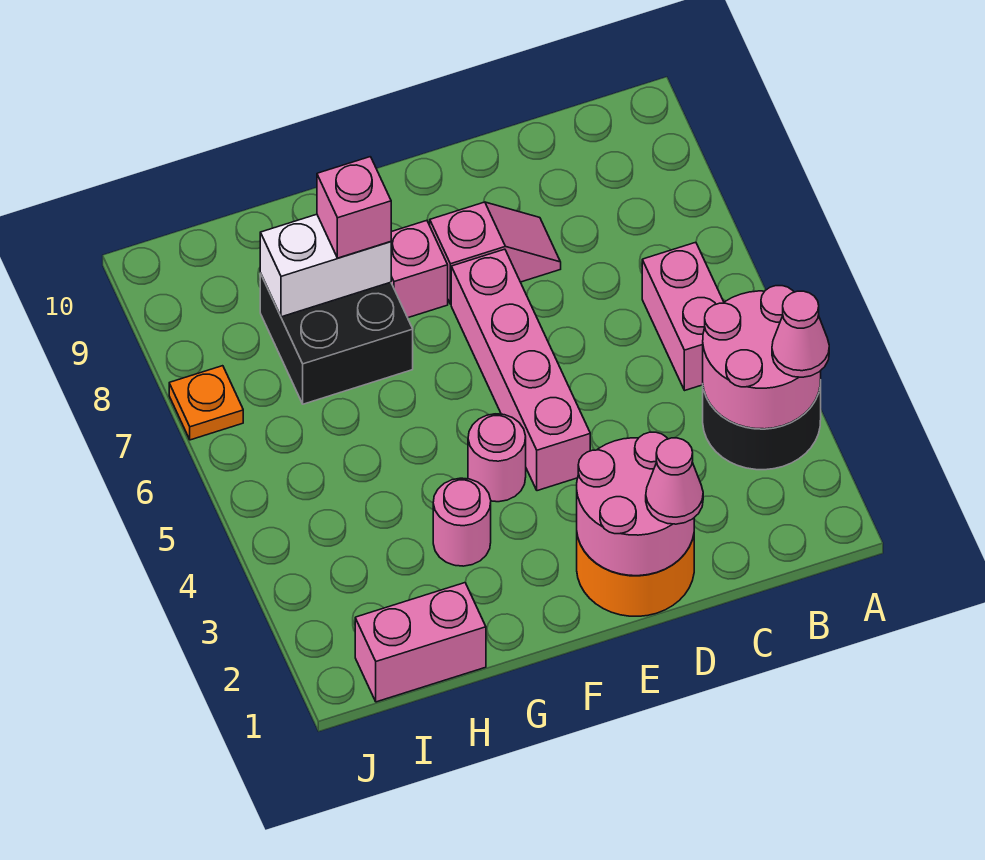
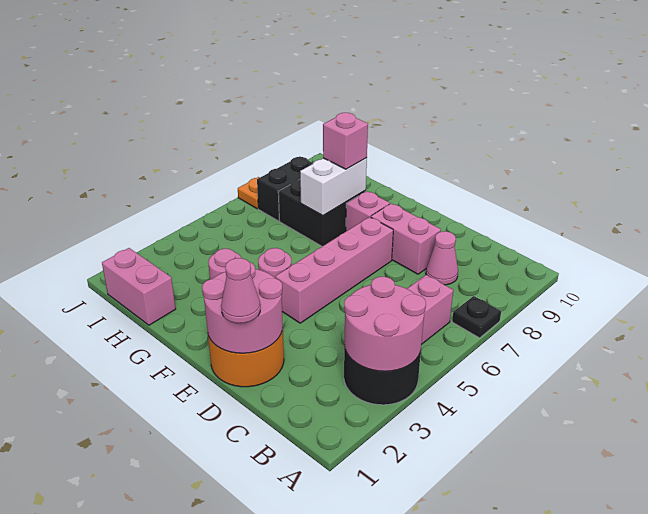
pink cone A3 level 3 -> pink cone C8 level 1
none -> black plate A7 level 1
pink slope D8:E8 level 1 top E -> pink brick D8:E8 level 1
white brick G8:H8 level 2 -> white brick G7:G8 level 2
none -> black brick I7:I8 level 1

